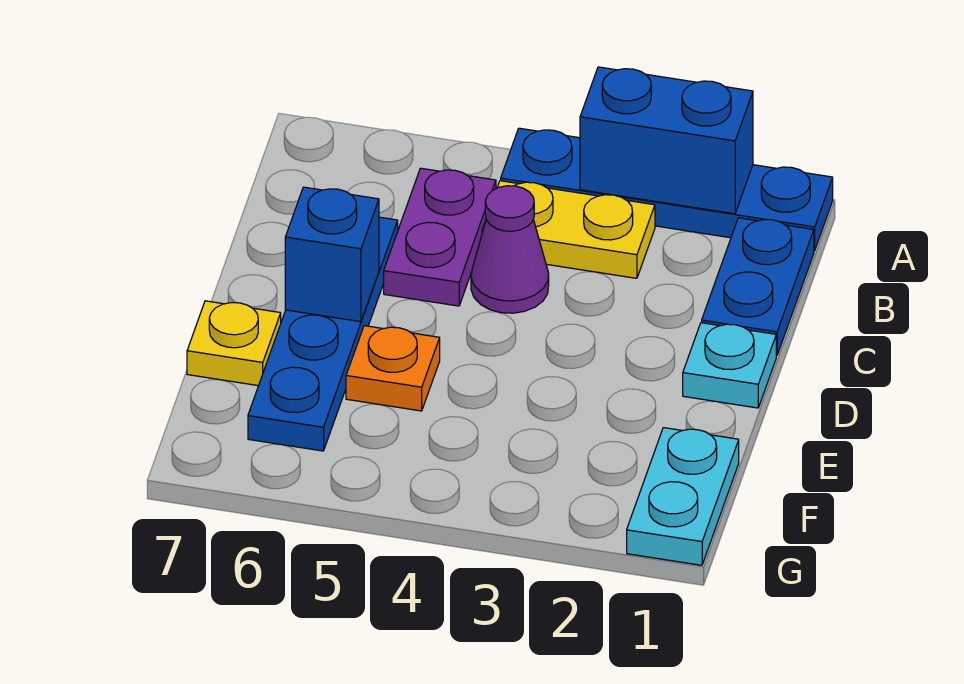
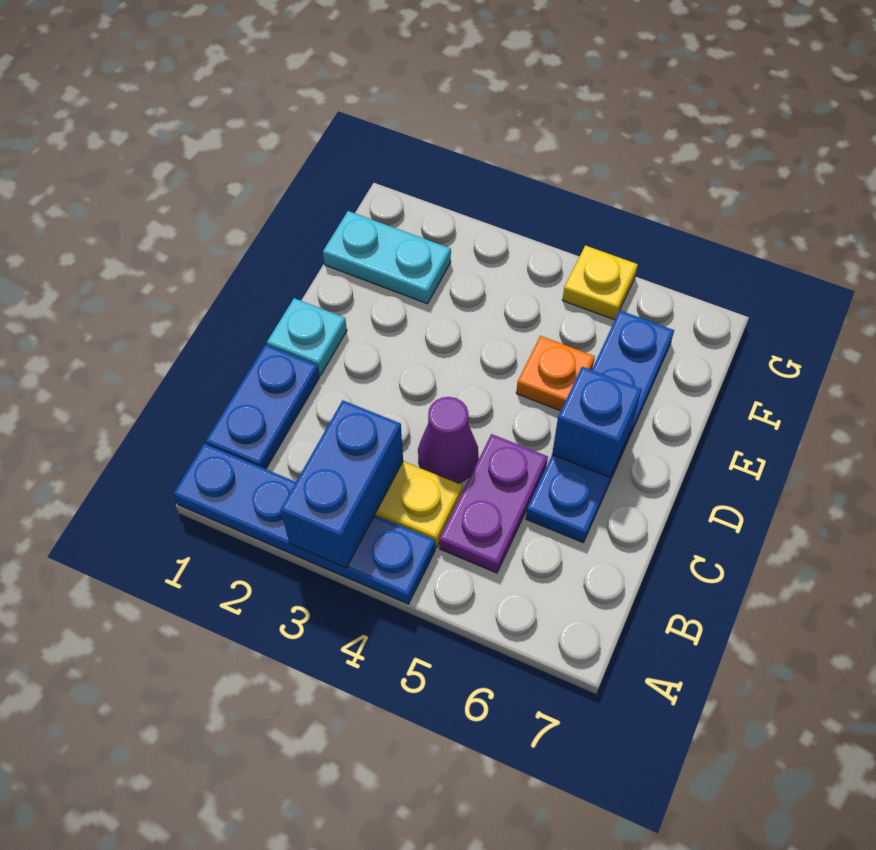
blue brick A2:A3 level 2 -> blue brick A3:B3 level 2
yellow plate E7 level 1 -> yellow plate G5 level 1
cyan plate F1:G1 level 1 -> cyan plate F1:F2 level 1

